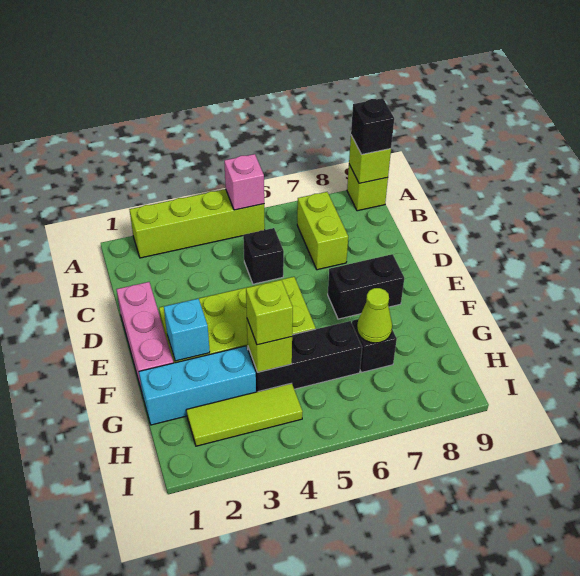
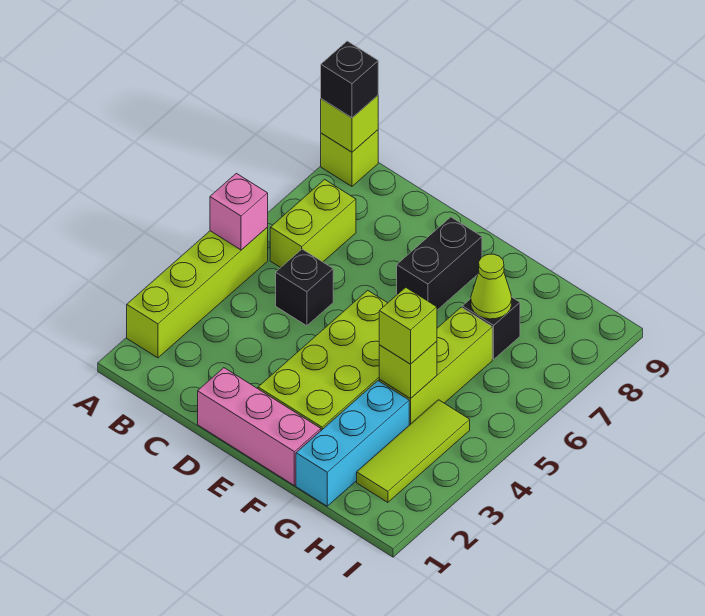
lime brick B7:C7 level 1 -> lime brick B6:B7 level 1
cyan brick F2 level 2 -> none
black brick G4:G6 level 1 -> lime brick G4:G6 level 1

